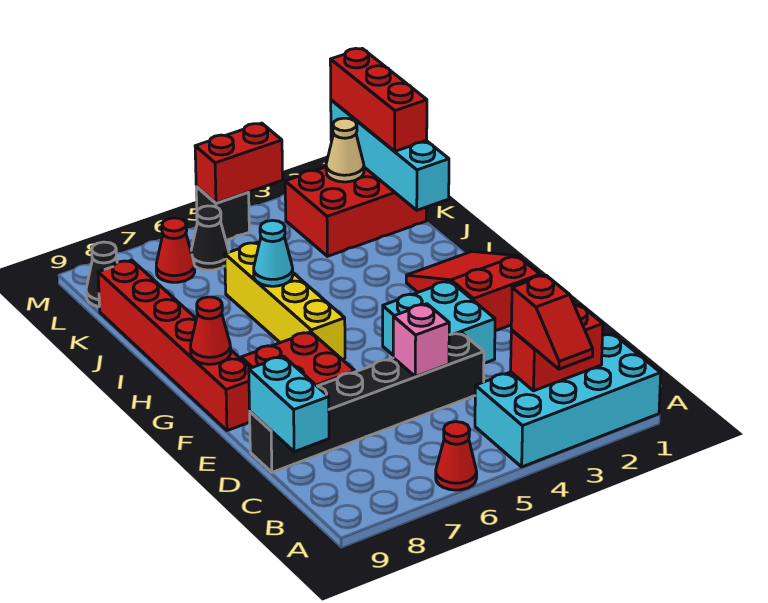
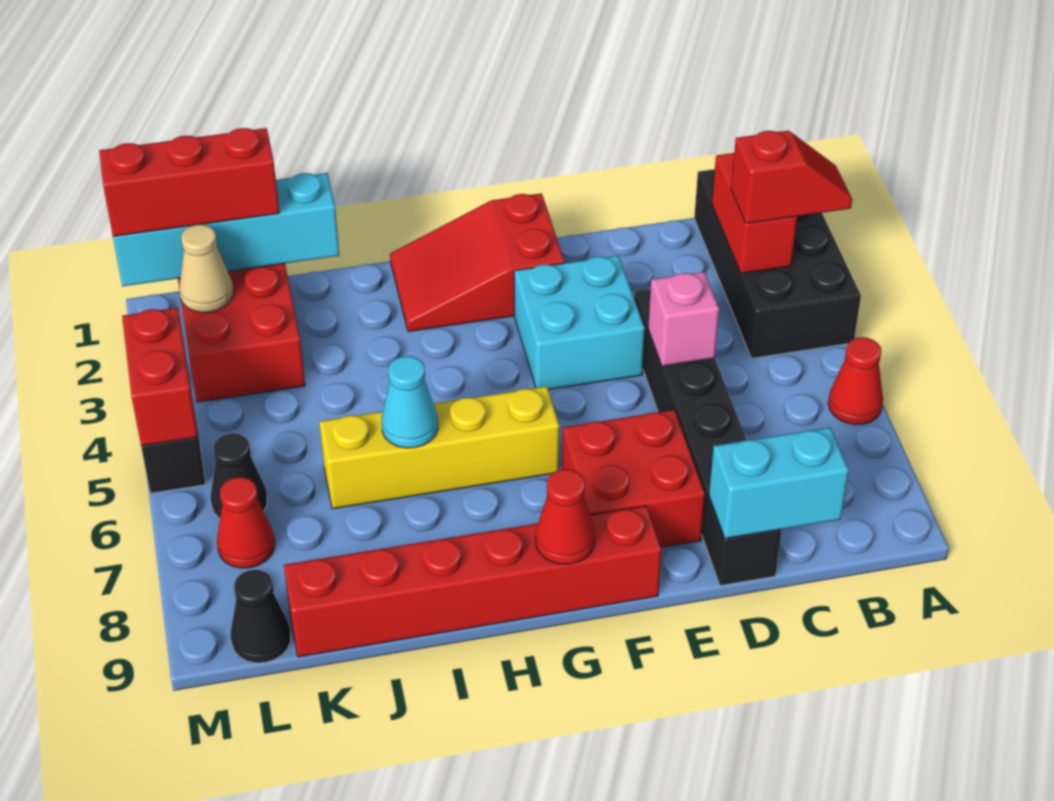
cyan brick A1:B4 level 1 -> black brick A1:B4 level 1

